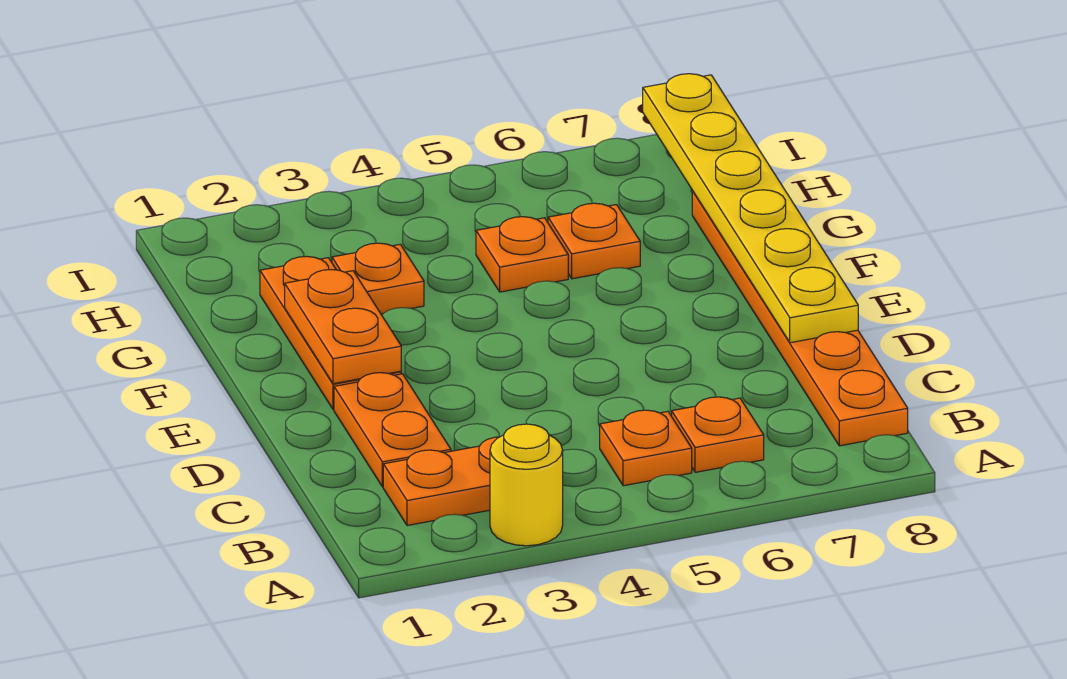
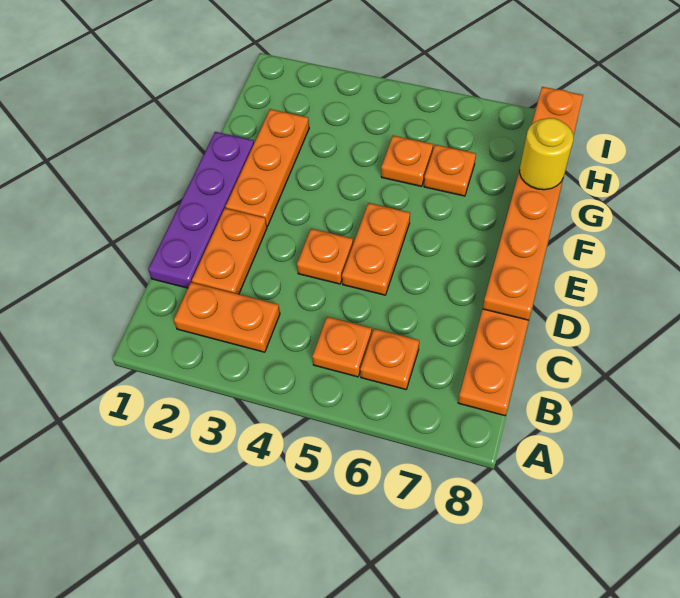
yellow round brick A3 level 1 -> yellow round brick G8 level 3
none -> purple plate C1:F1 level 1
yellow plate D8:I8 level 2 -> orange plate D8:I8 level 2
orange plate E2:F2 level 2 -> orange plate D5:E5 level 1
orange plate G3 level 1 -> orange plate D4 level 1

